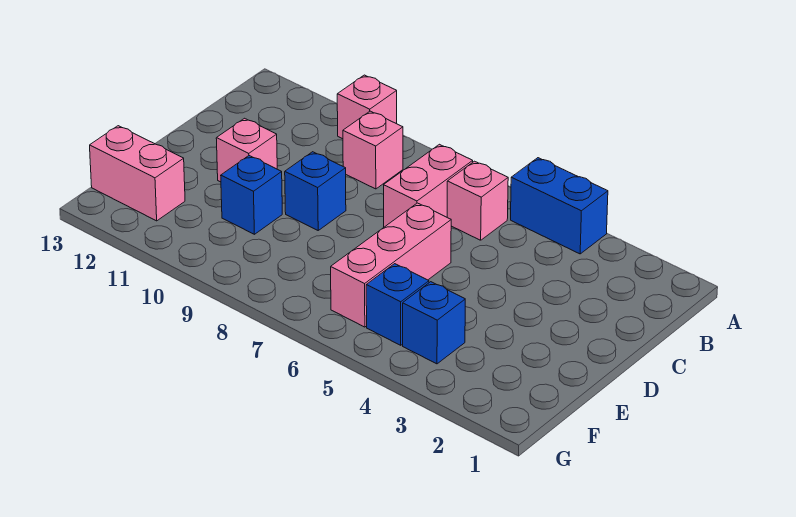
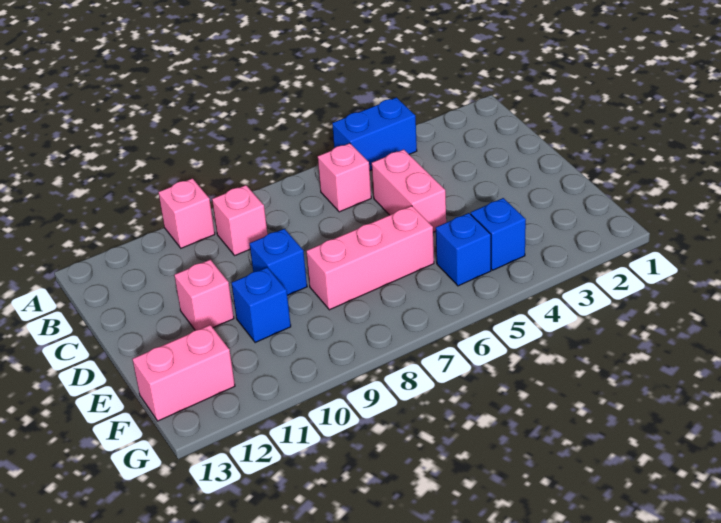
pink brick B7:C7 level 1 -> pink brick C5:D5 level 1
pink brick D6:F6 level 1 -> pink brick E6:E8 level 1

